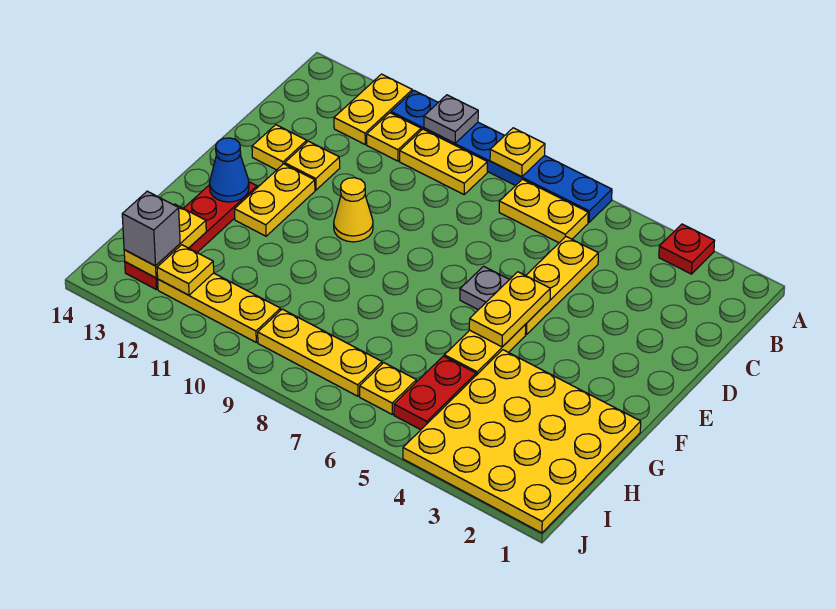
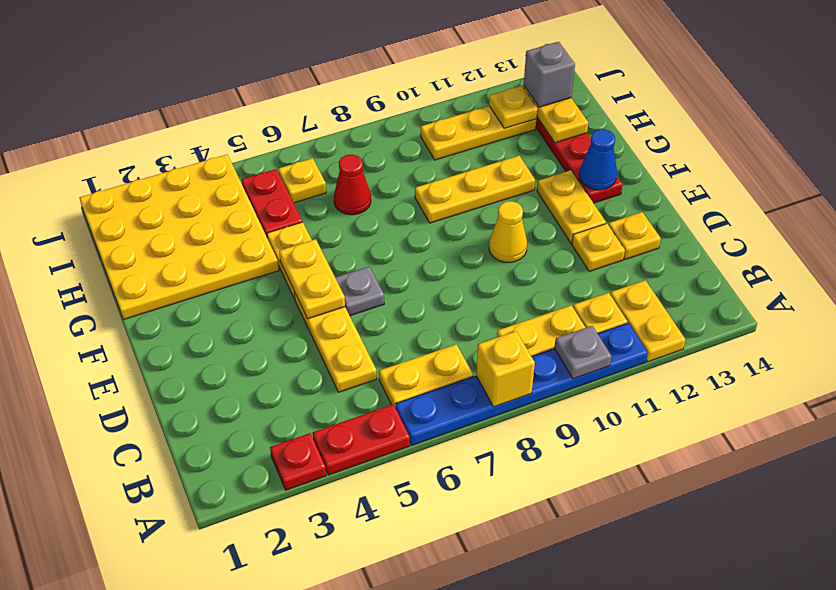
none -> red plate A4:A5 level 1
yellow plate A8 level 2 -> yellow brick A8 level 2
none -> red cone H7 level 1
yellow plate I7:I9 level 1 -> yellow plate G9:G11 level 1

